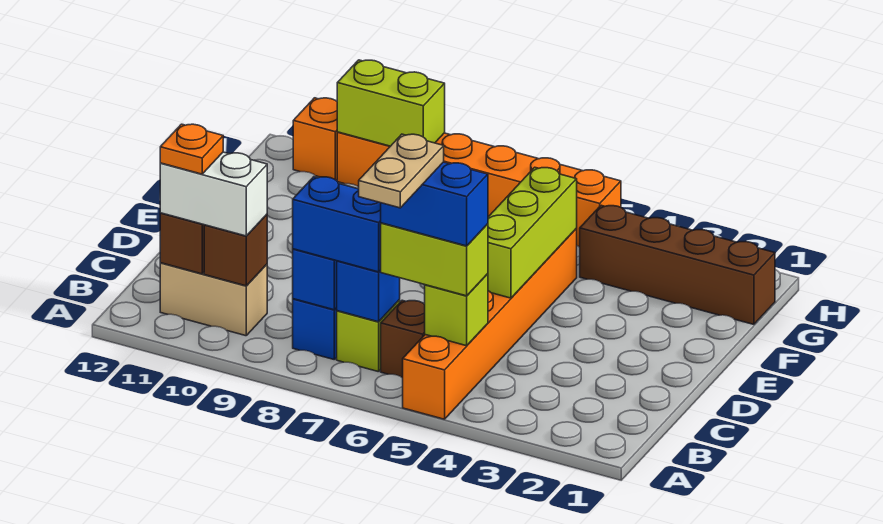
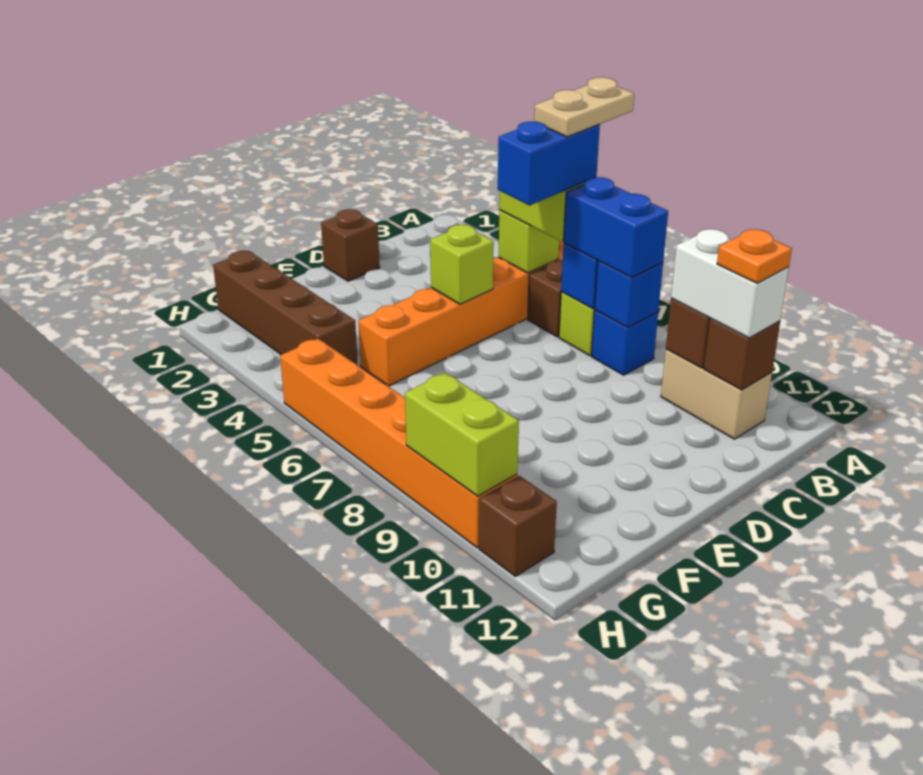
blue brick B5:B6 level 4 -> blue brick B6:C6 level 4
none -> brown brick D1 level 1
lime brick D5:F5 level 2 -> lime brick D5 level 2
orange brick H11 level 1 -> brown brick H11 level 1

